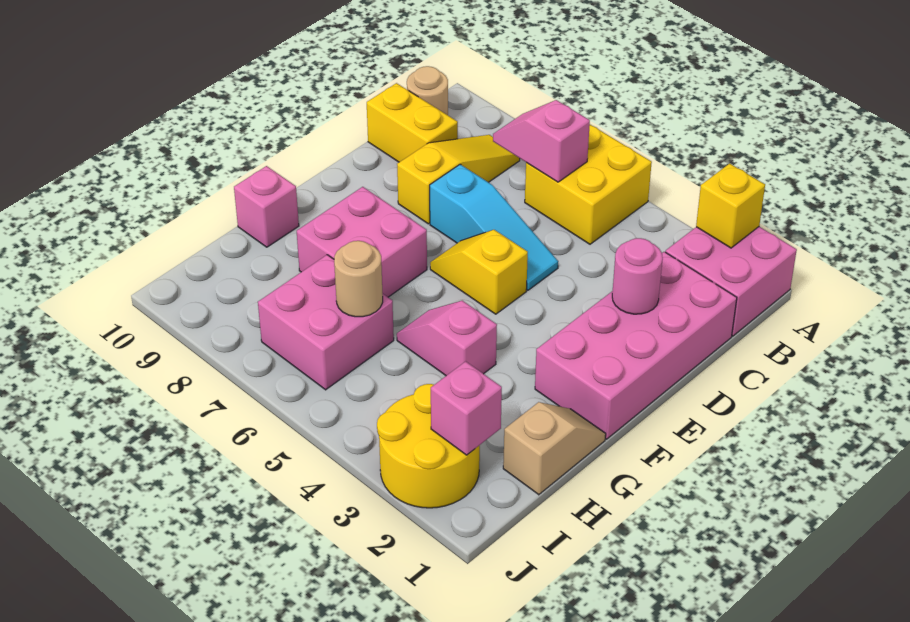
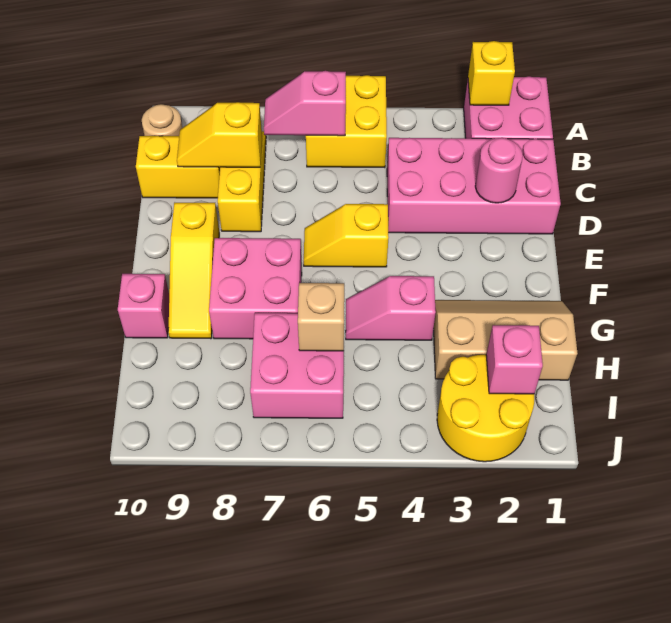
pink brick C1:F2 level 1 -> pink brick C1:D4 level 1
none -> yellow slope C8:C9 level 2 top 8
cyan slope D5:D7 level 1 top 7 -> none
none -> yellow slope E9:G9 level 1 top E
tan slope G1:H1 level 1 top H -> tan slope G1:H3 level 1 top H
tan round brick H6 level 2 -> tan brick H6 level 2

